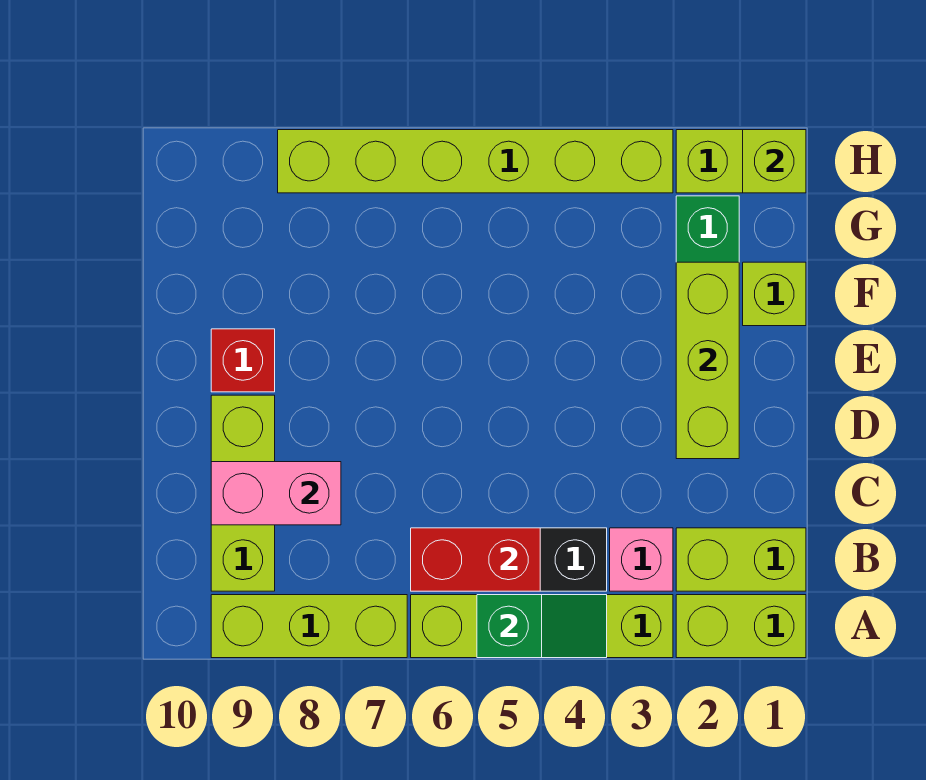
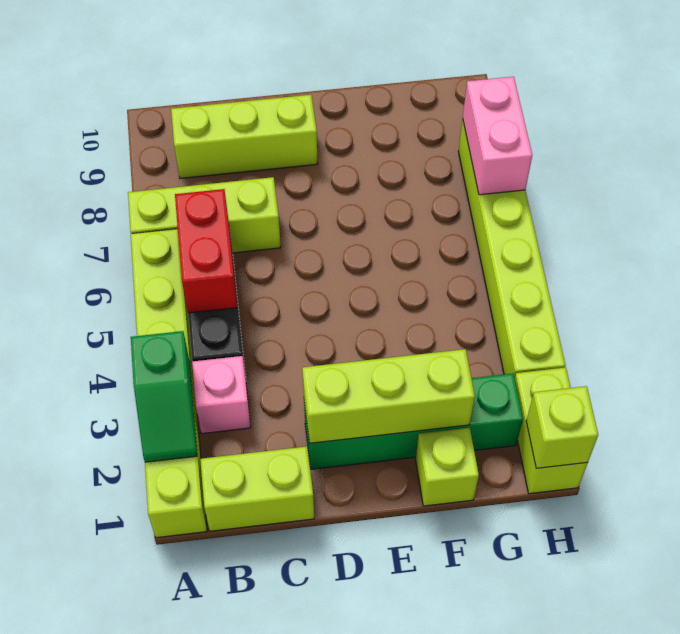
green slope A4:A5 level 2 top 5 -> green slope A2:A3 level 2 top 3
lime brick A7:A9 level 1 -> lime brick A7:C7 level 1
lime brick B1:B2 level 1 -> lime brick B1:C1 level 1
pink brick C8:C9 level 2 -> pink brick H7:H8 level 2
red brick E9 level 1 -> none

